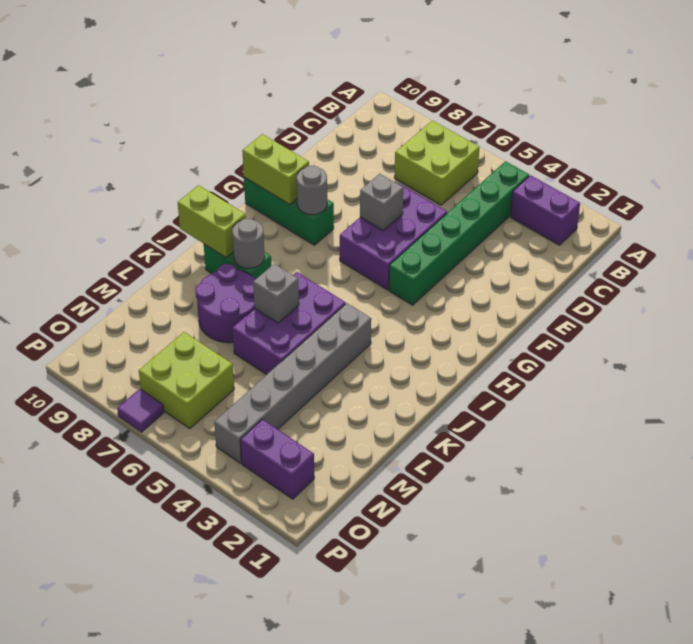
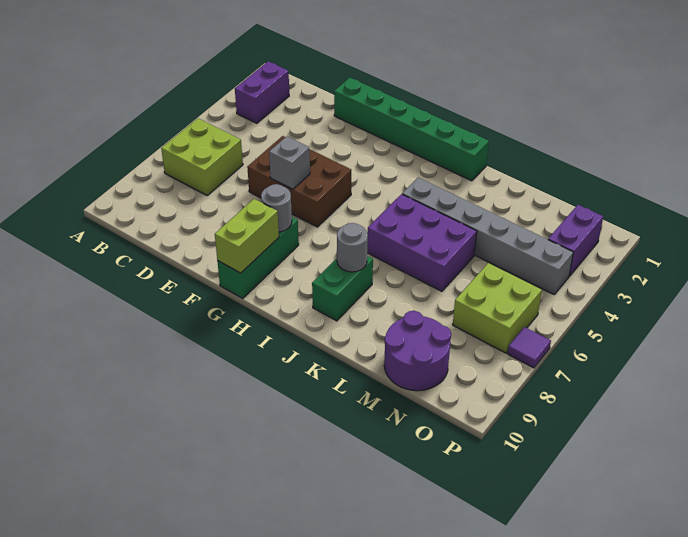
green brick B4:G4 level 1 -> green brick E1:J1 level 1
purple brick E5:G6 level 1 -> brown brick E5:G6 level 1
lime brick J9:J10 level 2 -> none
grey brick K6 level 2 -> none
purple round brick K7:L8 level 1 -> purple round brick M9:N10 level 1

